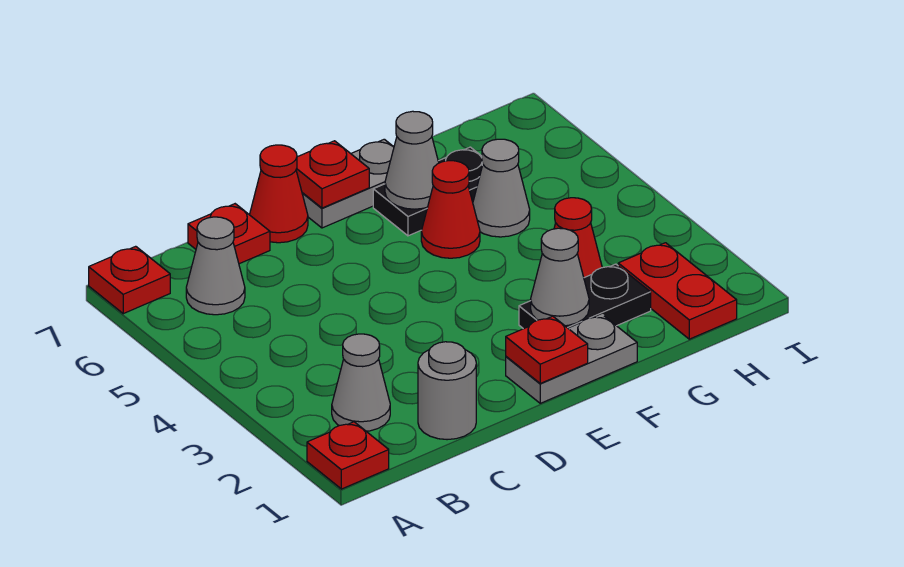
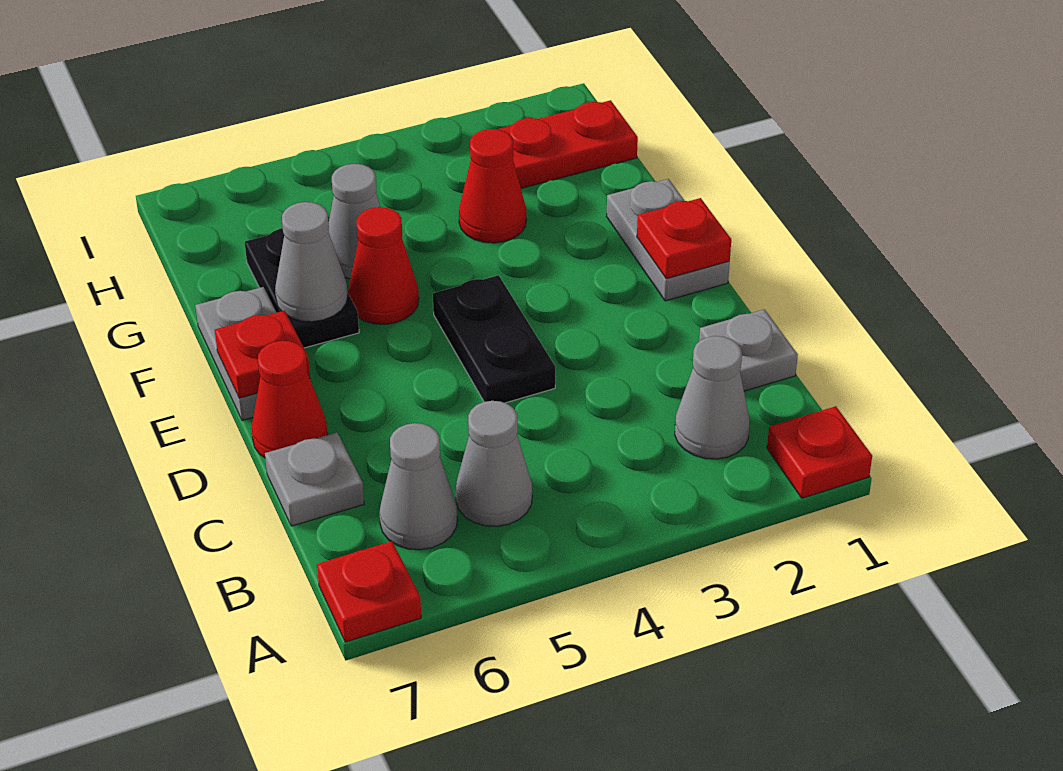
grey round brick C1 level 1 -> grey plate C1 level 1
red plate C7 level 1 -> grey plate C7 level 1
black plate F2:G2 level 1 -> black plate D4:E4 level 1
grey cone F2 level 2 -> grey cone B5 level 1

